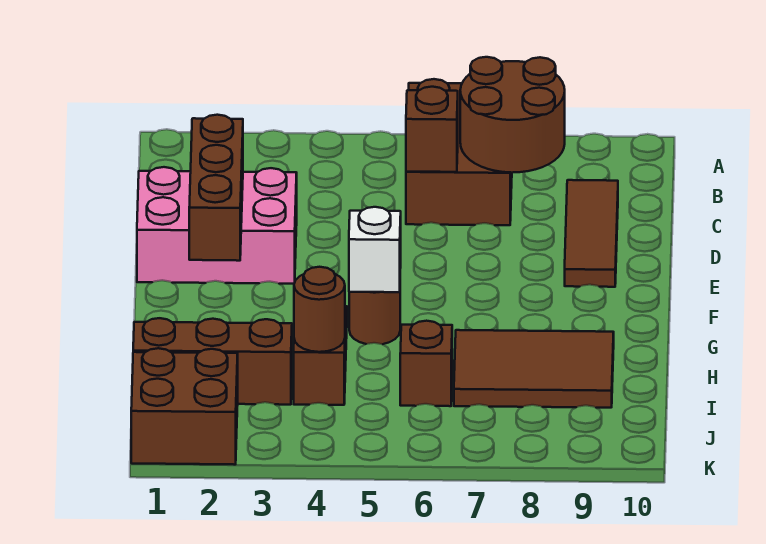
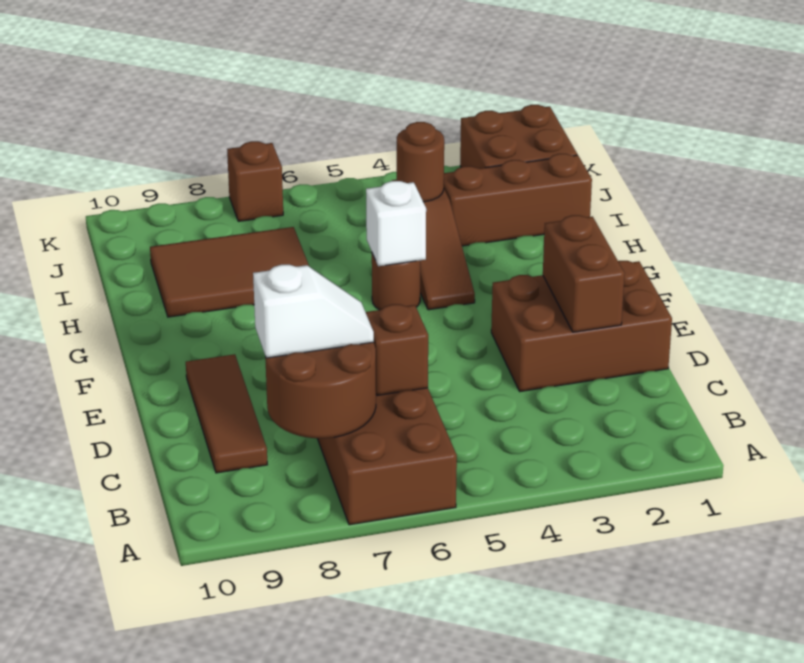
none -> white slope C7:C8 level 3 top 8
pink brick D1:E3 level 1 -> brown brick D1:E3 level 1
brown brick D2:F2 level 2 -> brown brick D2:E2 level 2
brown brick I6 level 1 -> brown brick K7 level 1

